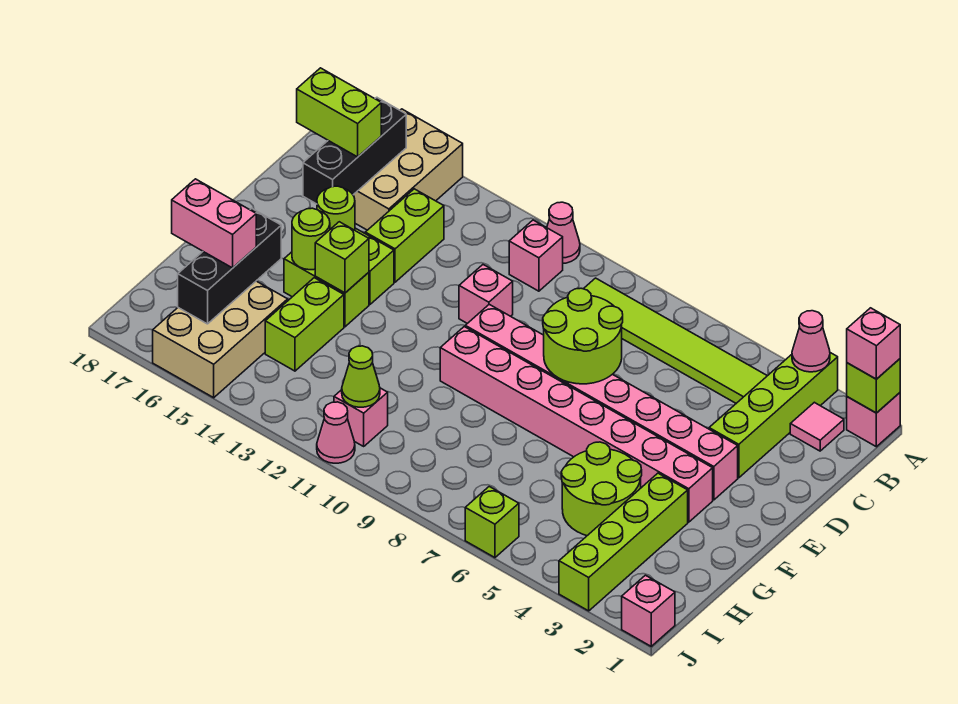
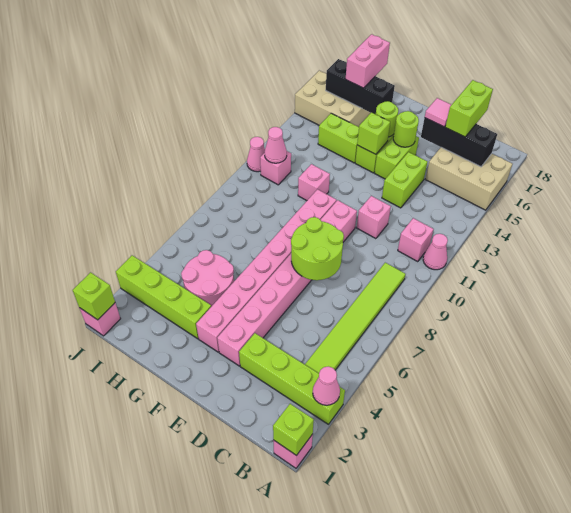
pink brick A1 level 3 -> pink brick G11 level 1
pink tile B2 level 1 -> pink tile D16 level 3
lime brick C14:D14 level 1 -> lime brick D13:D14 level 1
lime round brick G4:H5 level 1 -> pink round brick G4:H5 level 1
lime cone I11 level 2 -> pink cone I11 level 2
lime brick J6 level 1 -> lime brick J1 level 2

